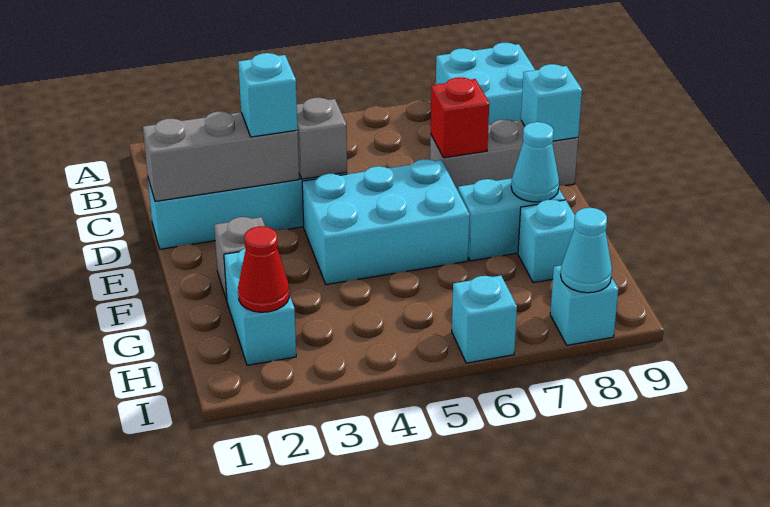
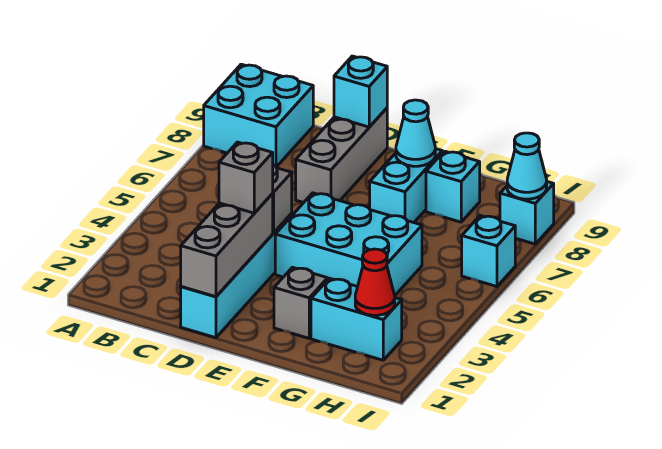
cyan brick D3 level 3 -> grey brick D3 level 3
red brick D7 level 2 -> none
cyan brick E4:F6 level 1 -> cyan brick E4:G5 level 1

